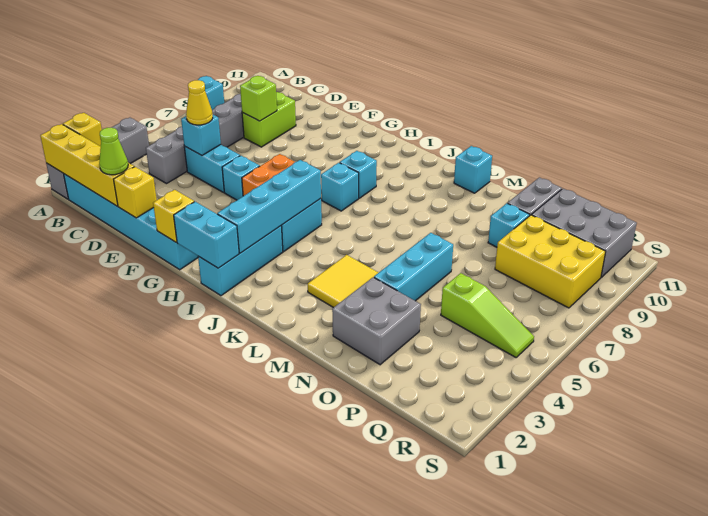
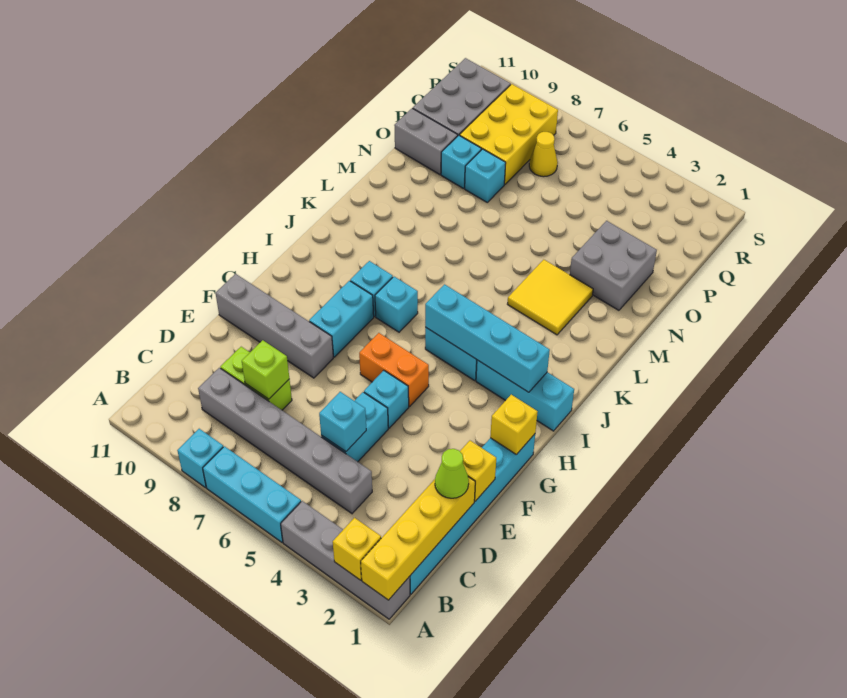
yellow cone D5 level 3 -> yellow cone Q7 level 1
none -> grey brick F8:F11 level 1
cyan brick H1:I1 level 2 -> cyan brick G8:H8 level 1
cyan brick L11 level 1 -> cyan brick O8 level 1
cyan brick N4:N6 level 1 -> cyan brick A5:A7 level 1
lime slope P5:R5 level 1 top P -> none

